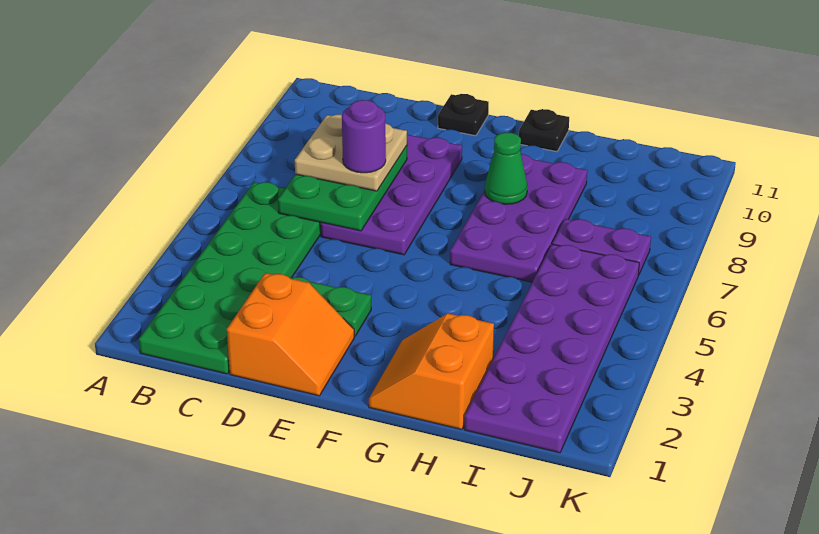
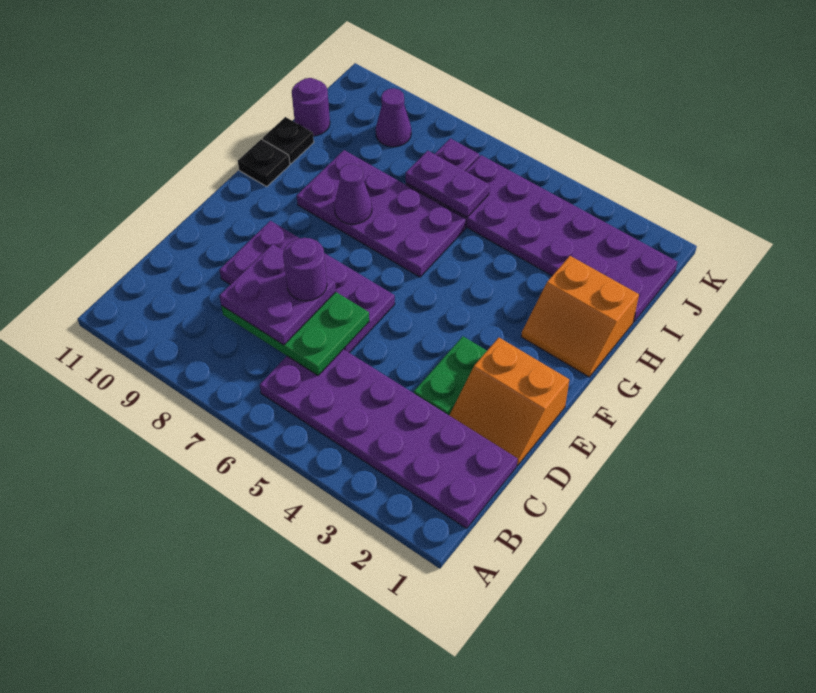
green plate B1:C6 level 1 -> purple plate B1:C6 level 1
tan plate C7:D8 level 3 -> purple plate C7:D8 level 3
orange slope D1:E2 level 1 top D -> orange slope D1:E2 level 1 top E
black plate E11 level 1 -> black plate H11 level 1
green cone G8 level 2 -> purple cone G8 level 2
none -> purple plate I6:I7 level 2
none -> purple round brick I11 level 1
none -> purple cone J9 level 1

